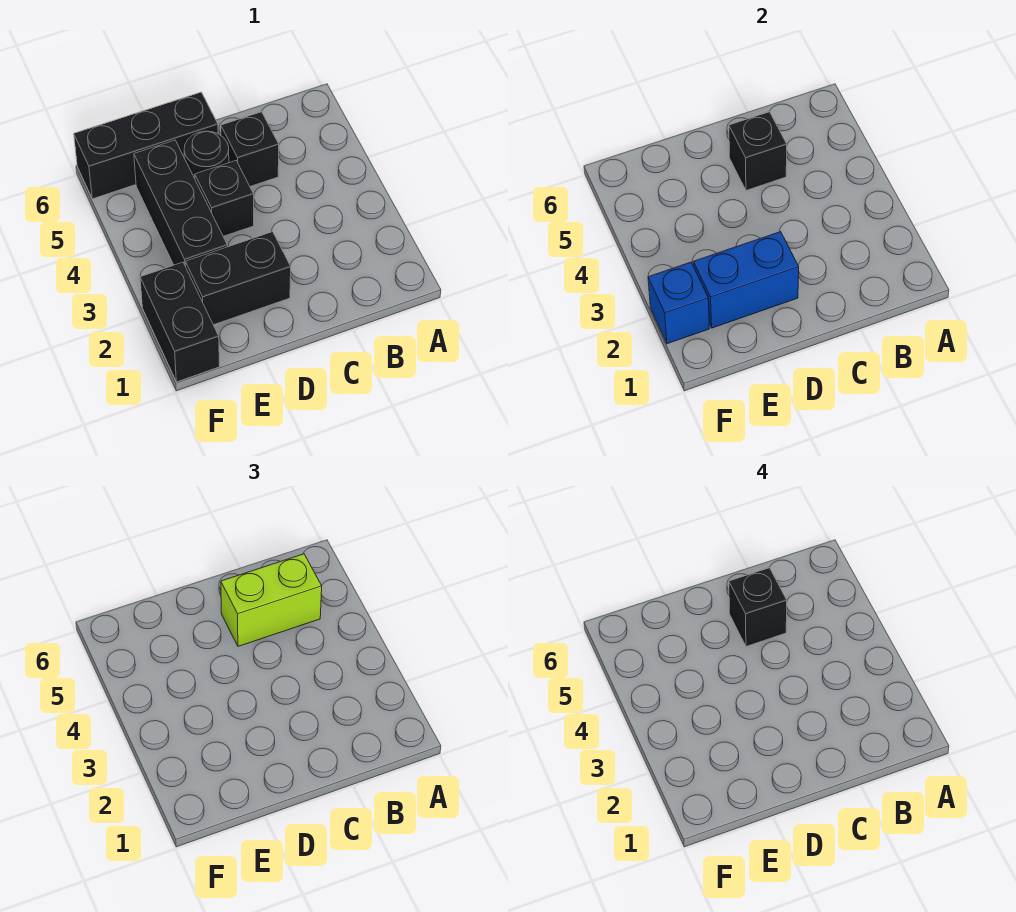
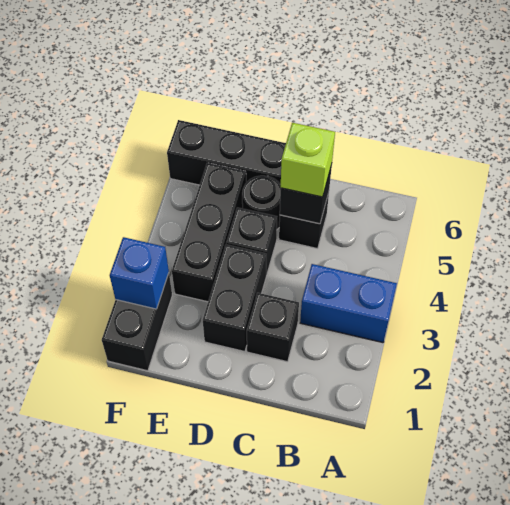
lime brick B5:C5 level 3 -> lime brick C5 level 3
black brick C5 level 4 -> black brick C2 level 1
black brick D2:E2 level 1 -> black brick D2:D3 level 1
blue brick D2:E2 level 2 -> blue brick A3:B3 level 1

